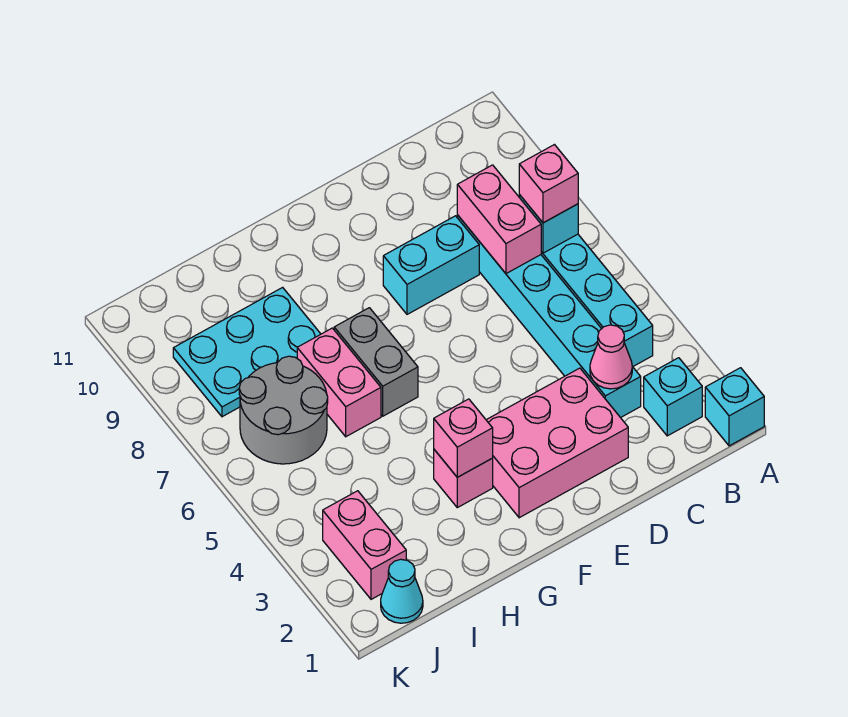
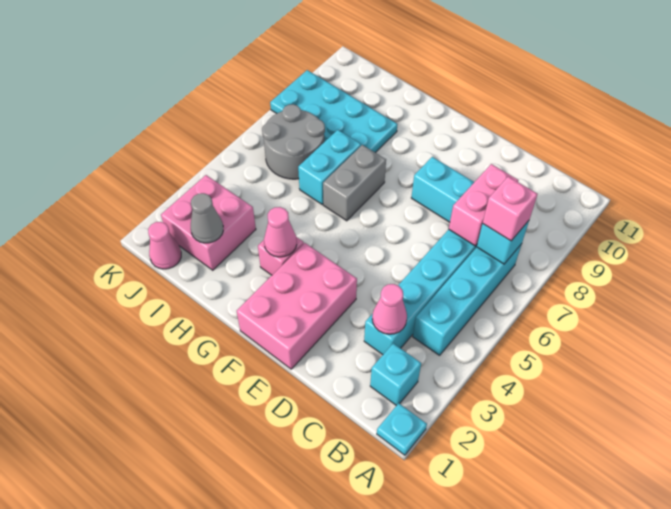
cyan brick A1 level 1 -> cyan plate A1 level 1
pink brick D2:F3 level 1 -> pink brick E1:F3 level 1
pink brick G3 level 2 -> pink cone G3 level 2
pink brick H6:H7 level 1 -> cyan brick H6:H7 level 1
cyan plate H8:J9 level 1 -> cyan plate H8:K9 level 1
none -> grey cone I2 level 2
cyan cone J1 level 1 -> pink cone J1 level 1
pink brick J2:J3 level 1 -> pink brick I2:J3 level 1

